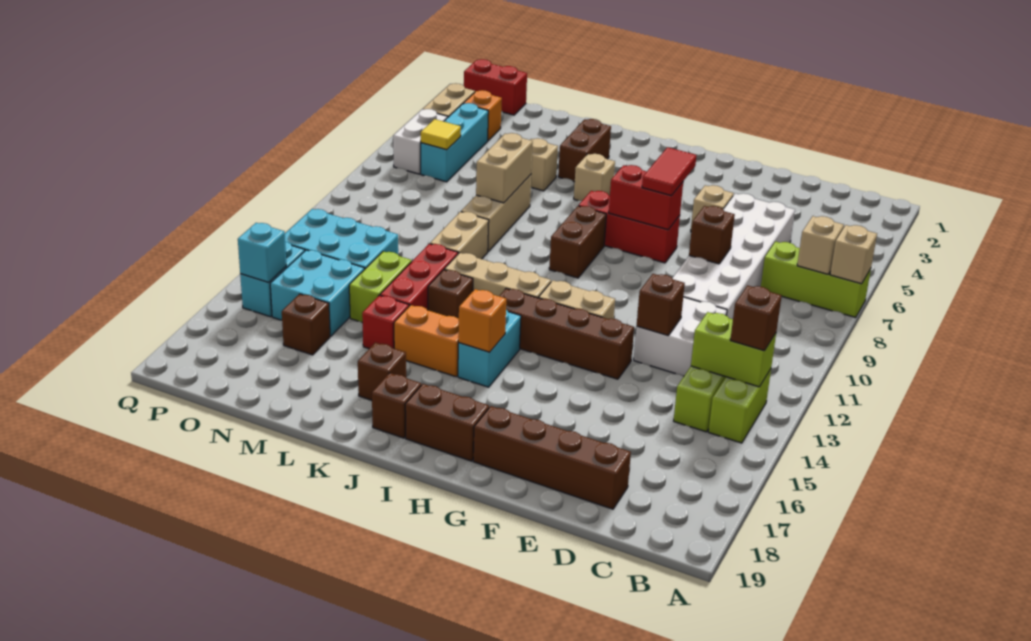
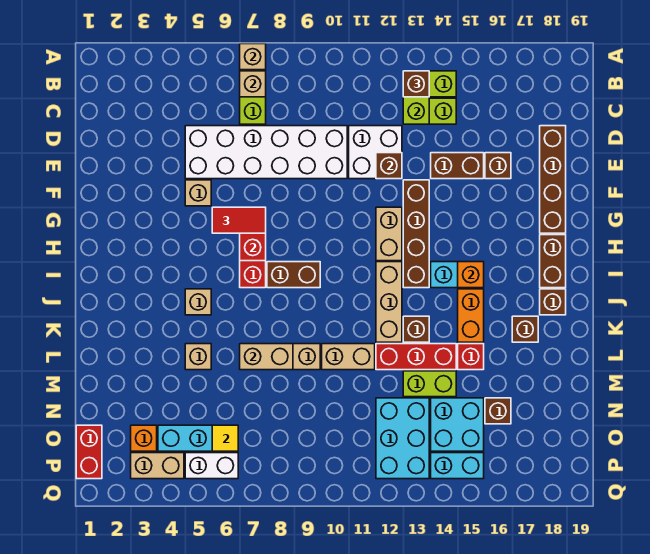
brown brick E8 level 2 -> brown brick E16 level 1
brown brick K3:K4 level 1 -> brown brick E14:E15 level 1
cyan brick P15 level 2 -> none

